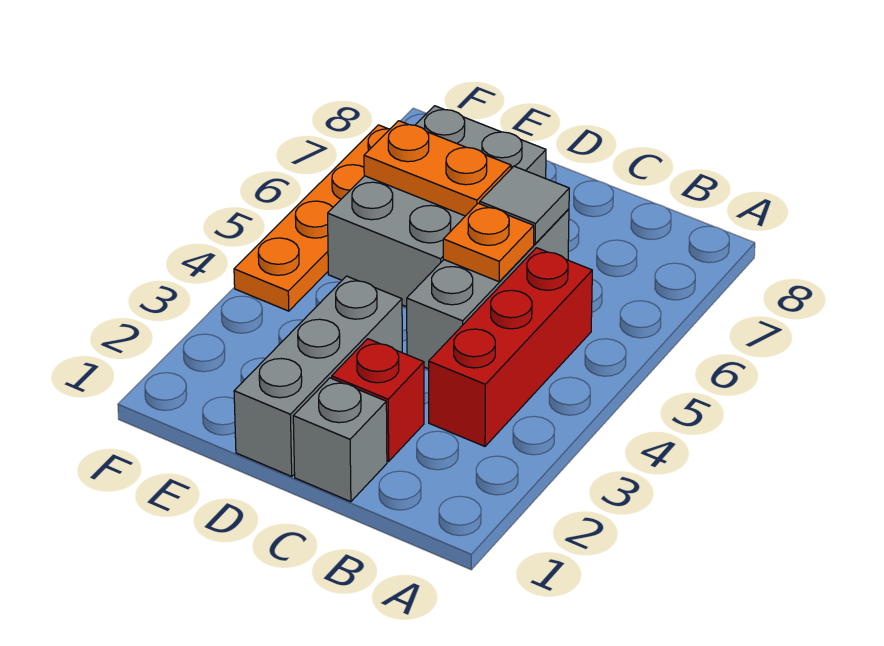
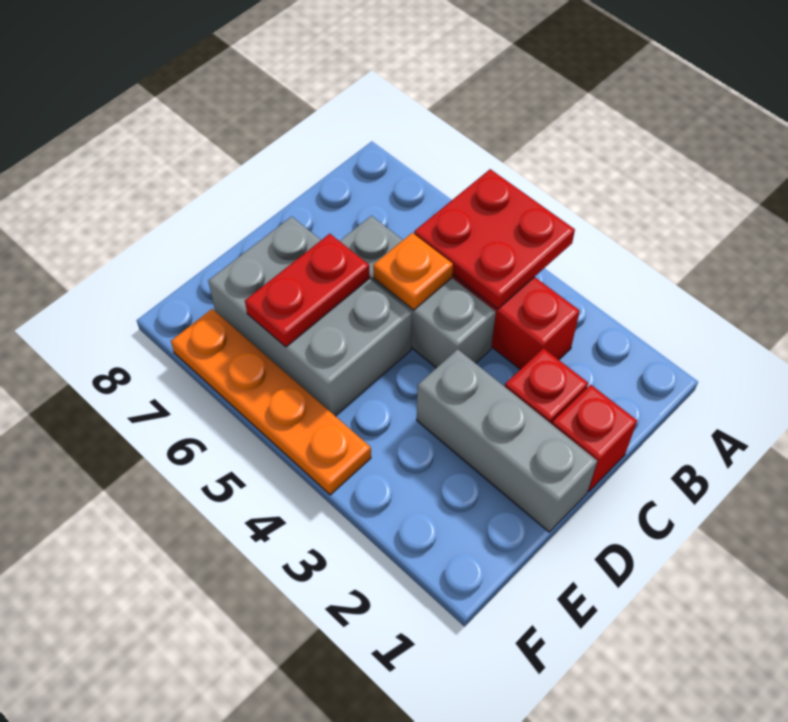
none -> red plate A4:B5 level 2
grey brick C1 level 1 -> red brick C1 level 1
grey tile C6 level 2 -> none
orange plate D6:E6 level 2 -> red plate D6:E6 level 2

